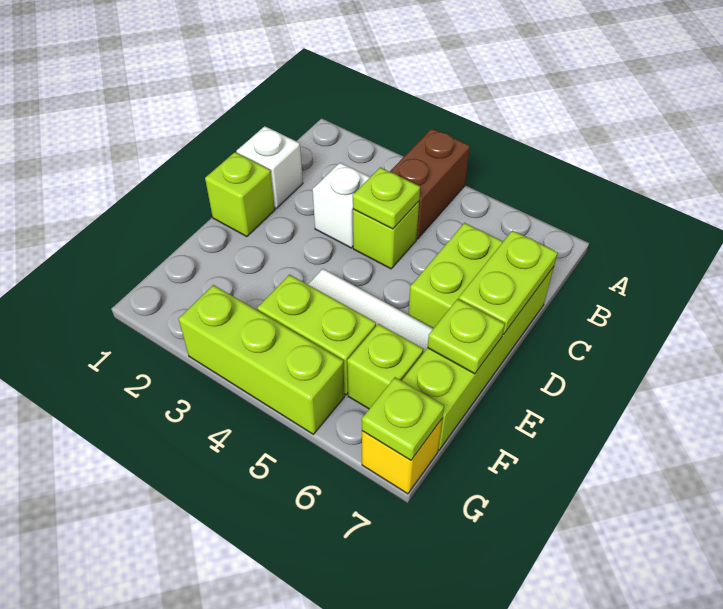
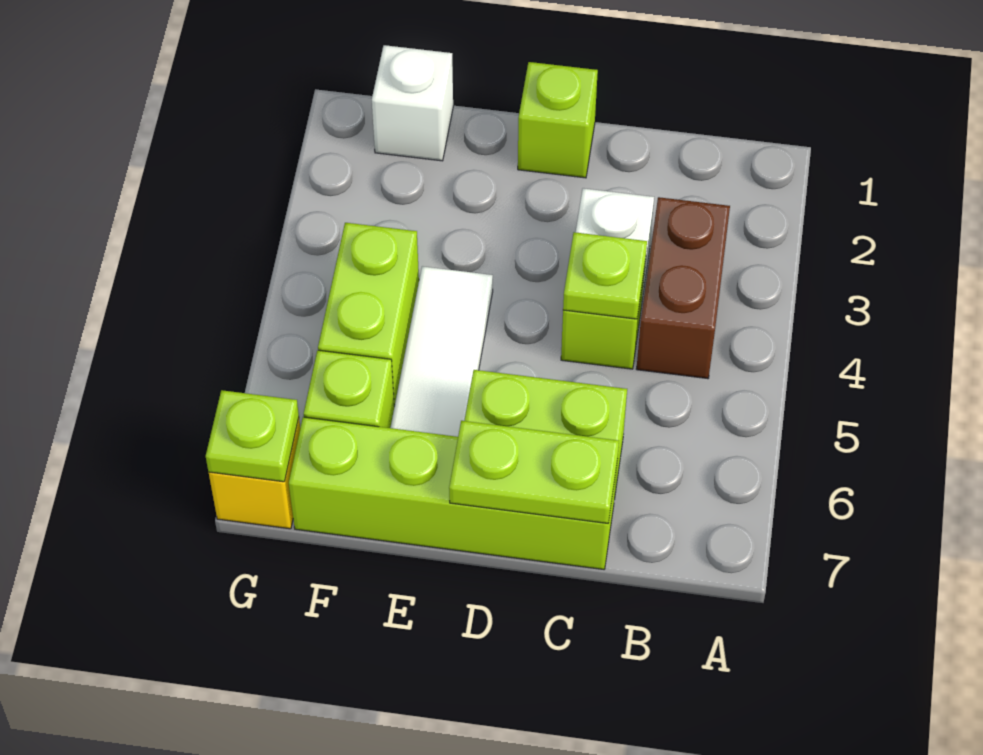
brown brick A4:B4 level 1 -> brown brick B3:B4 level 1
white brick C1 level 1 -> white brick F1 level 1
lime plate E7 level 2 -> none
lime brick G3:G5 level 1 -> none

